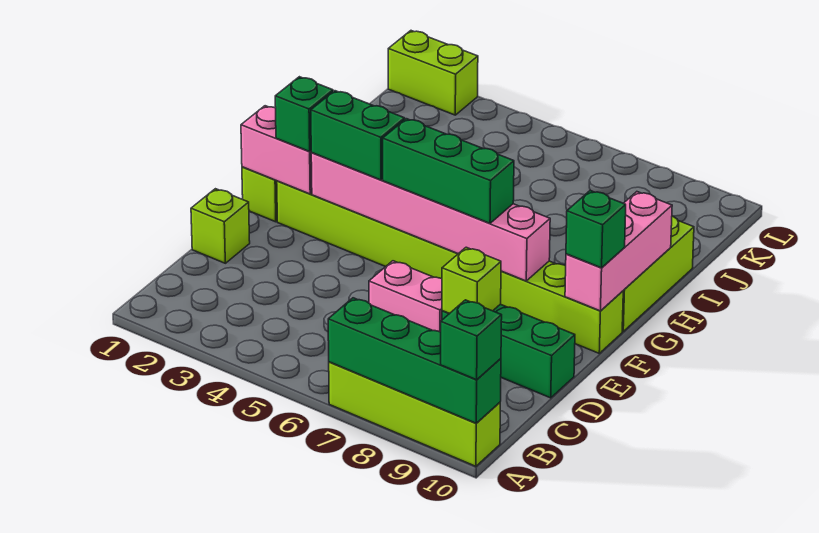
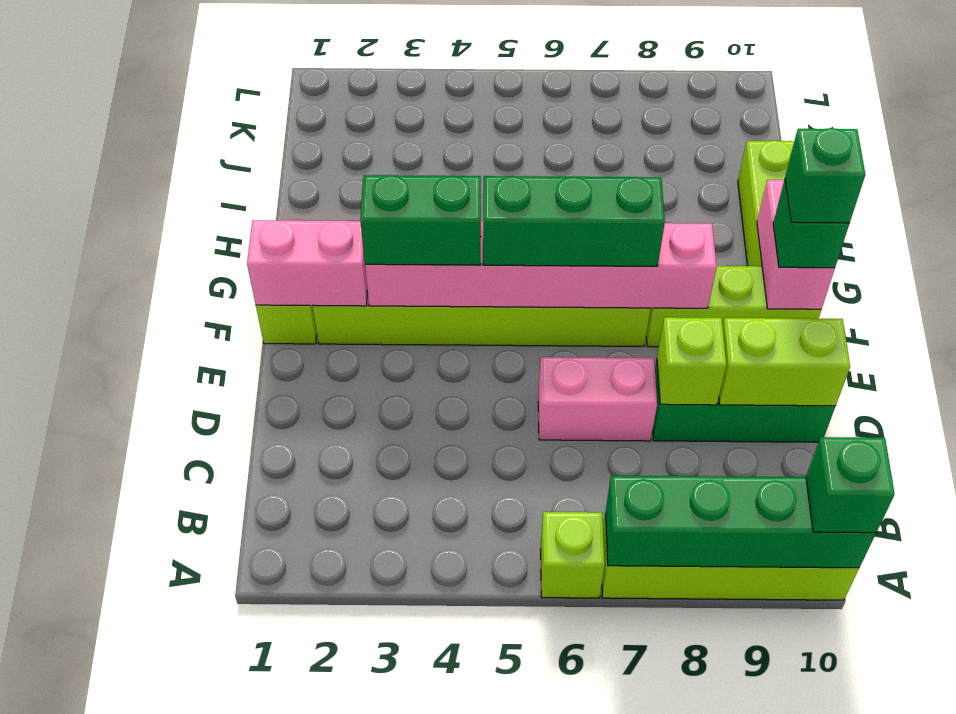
lime brick D1 level 1 -> lime brick A6 level 1
green brick F2 level 3 -> green brick F10 level 4
pink brick F10:H10 level 2 -> pink brick F10:G10 level 2
lime brick L1:L2 level 1 -> lime brick D9:D10 level 2

